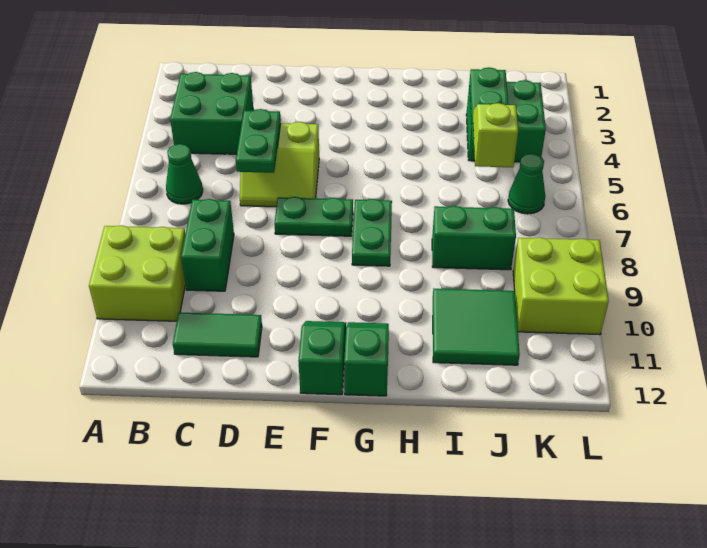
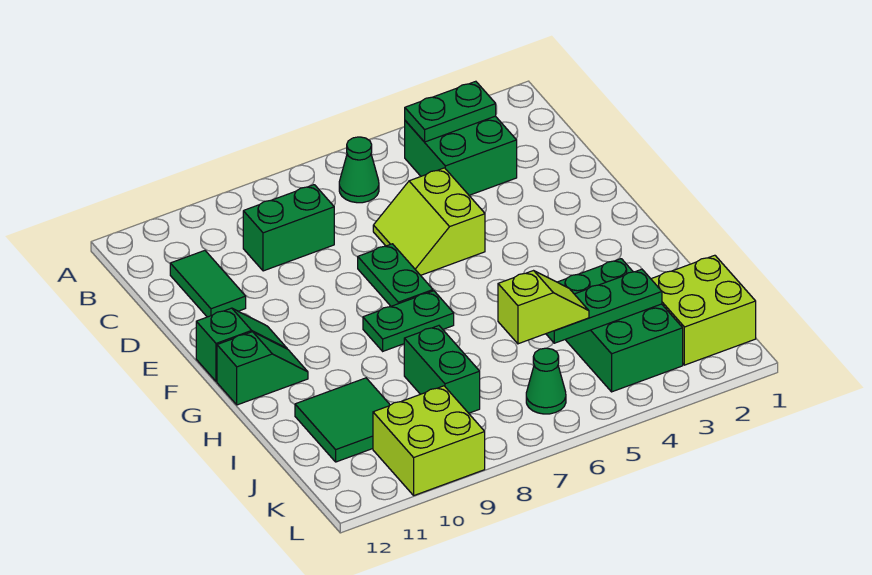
lime brick A9:B10 level 1 -> lime brick J1:K2 level 1
green plate D5:D6 level 2 -> green plate B3:B4 level 2
green brick J3:K4 level 1 -> green brick I3:K4 level 1

